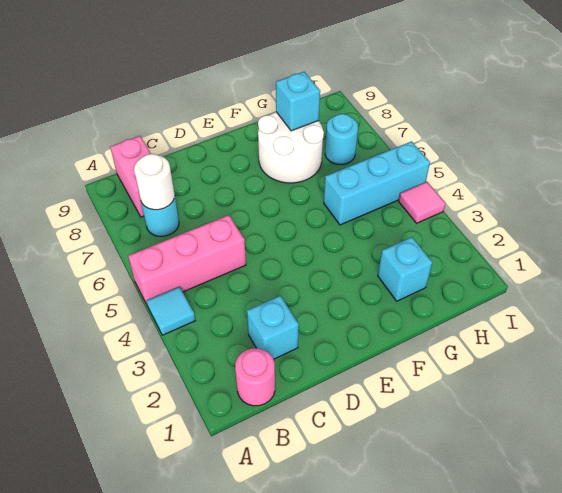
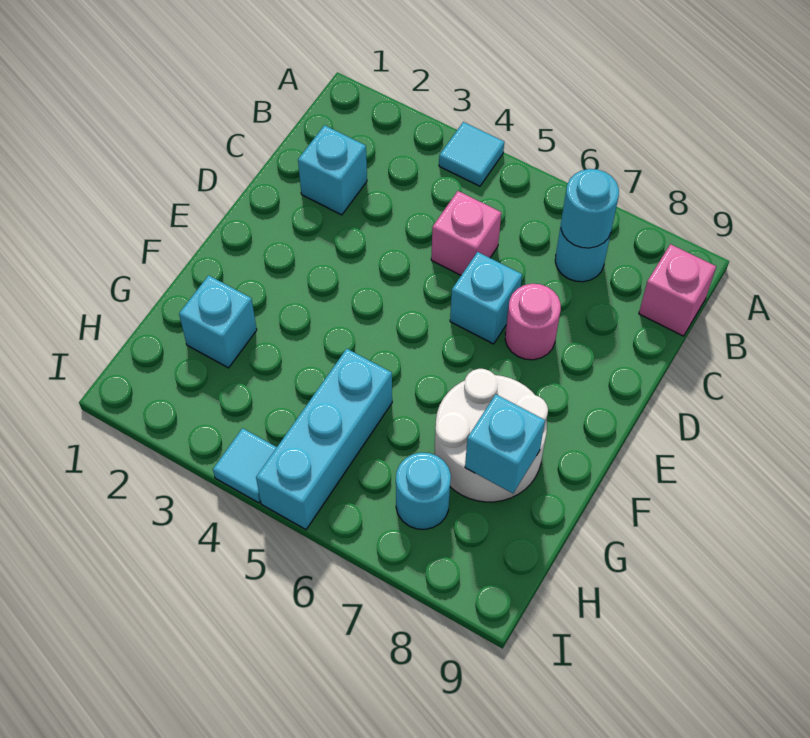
pink brick A5:C5 level 1 -> pink brick C5 level 1
pink round brick B1 level 1 -> pink round brick D7 level 1
white round brick B7 level 2 -> cyan round brick B7 level 2
pink brick B8:B9 level 1 -> pink brick B9 level 1
none -> cyan brick D6 level 1
pink tile I4 level 1 -> cyan tile I4 level 1

